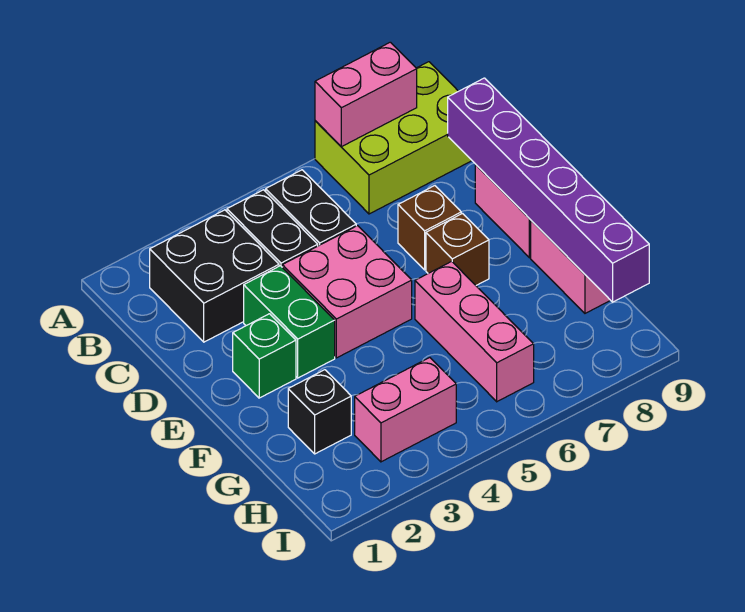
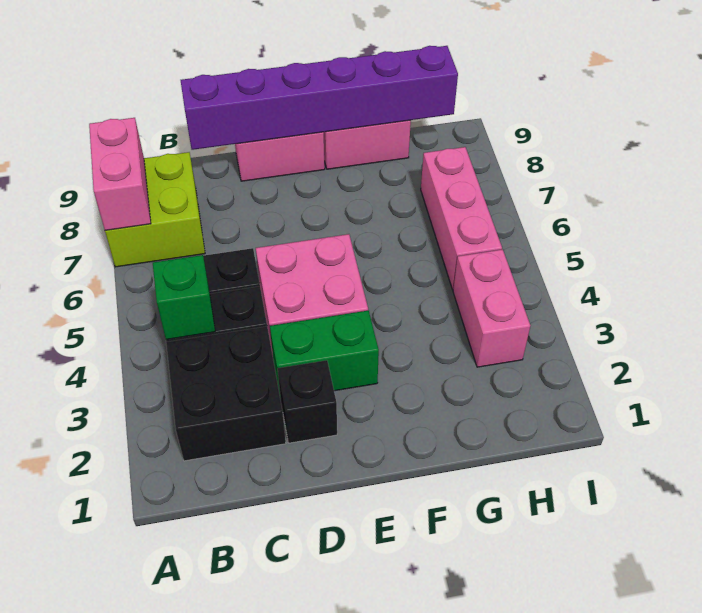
lime brick A7:B9 level 1 -> lime brick A7:B8 level 1
brown brick D7 level 1 -> none
green brick E2 level 1 -> green brick B4 level 2
brown brick E7 level 1 -> none
pink brick F6:H6 level 1 -> pink brick H5:H7 level 1
black brick G2 level 1 -> black brick D2 level 1

